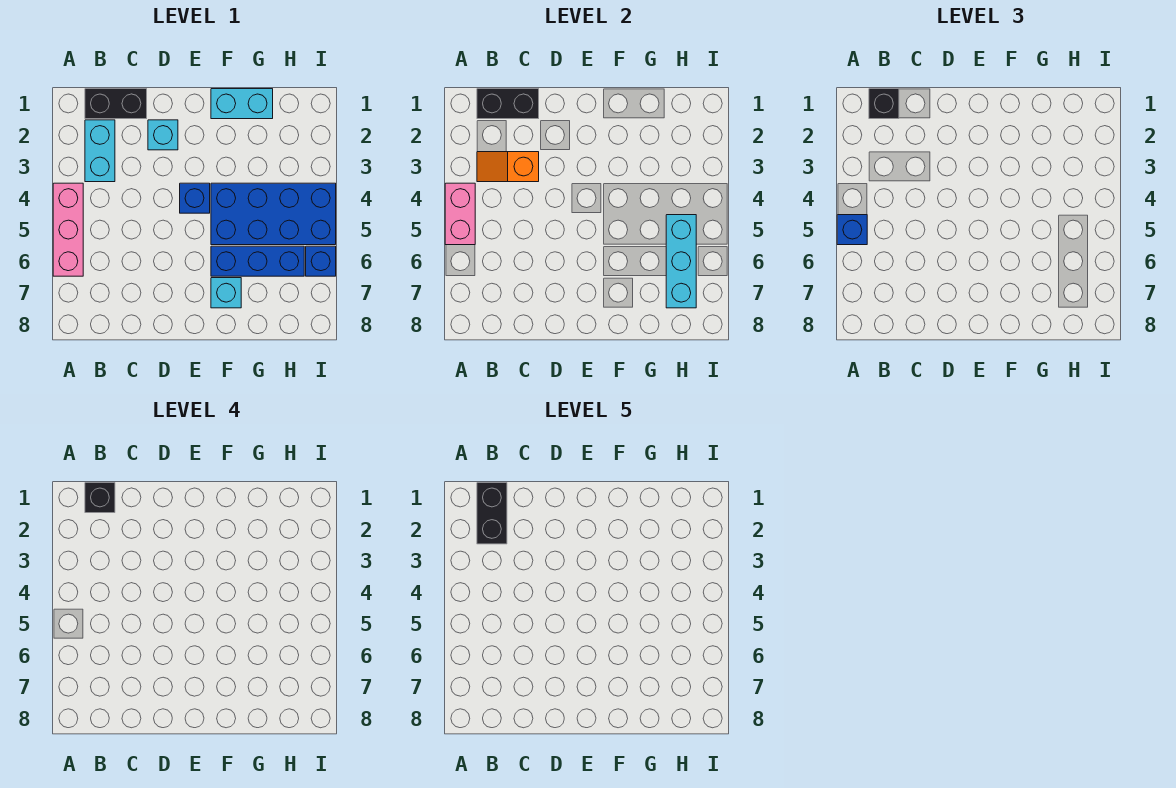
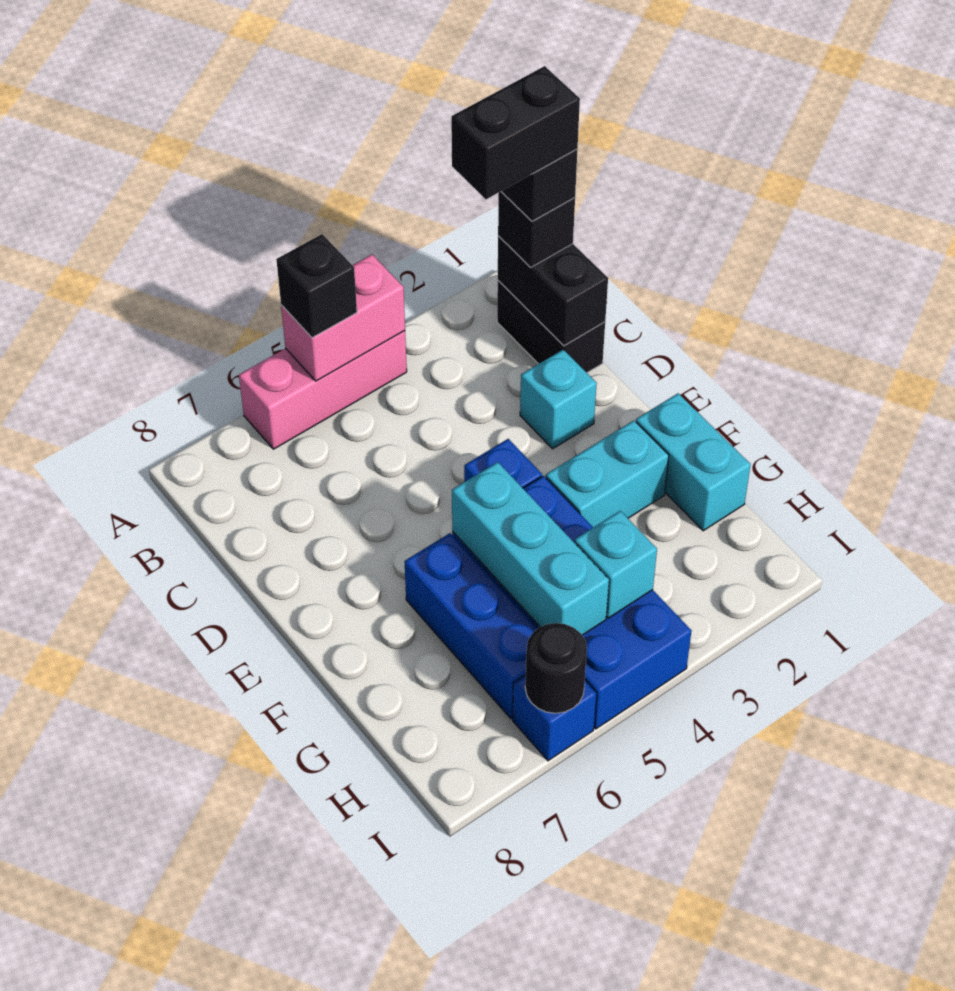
blue brick A5 level 3 -> black brick A5 level 3
cyan brick B2:B3 level 1 -> cyan brick F2:F3 level 1
orange slope B3:C3 level 2 top C -> none
cyan brick F7 level 1 -> cyan brick H4 level 2
cyan brick H5:H7 level 2 -> cyan brick F5:H5 level 2
none -> black round brick I6 level 2

